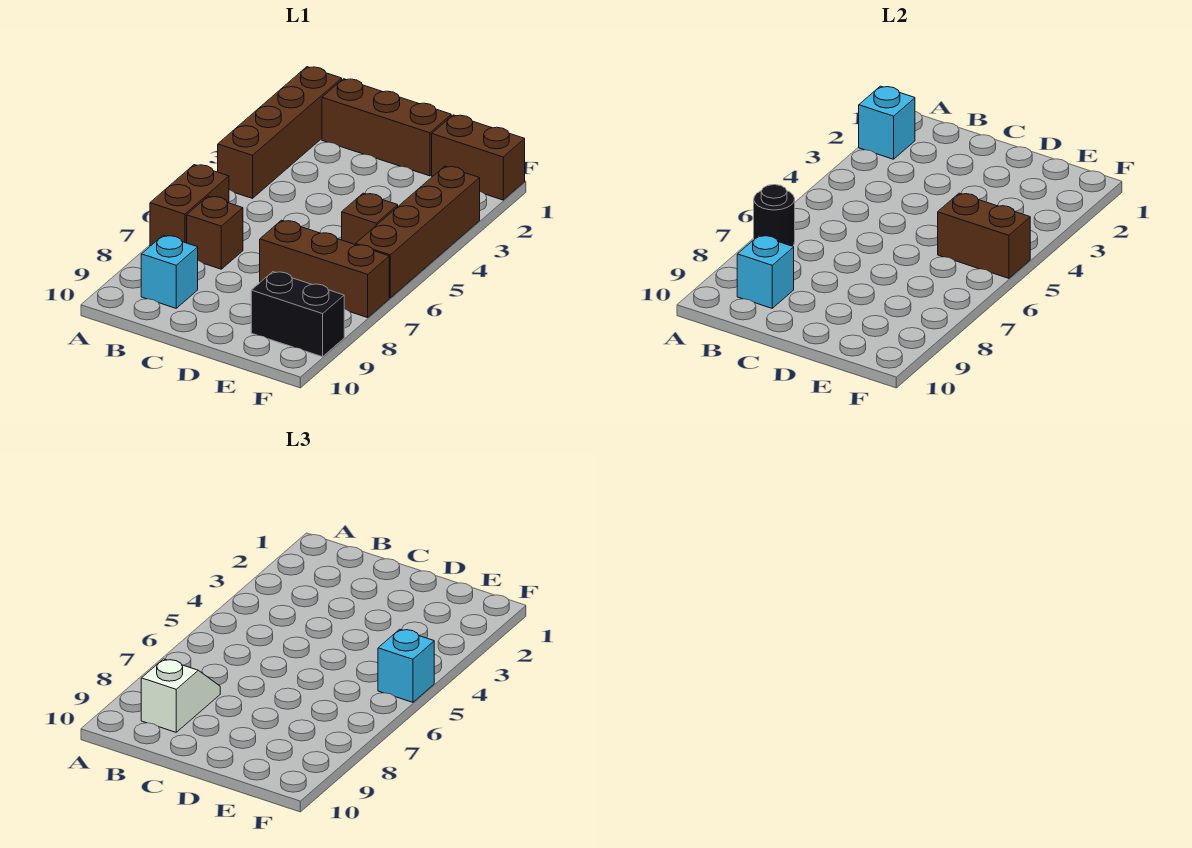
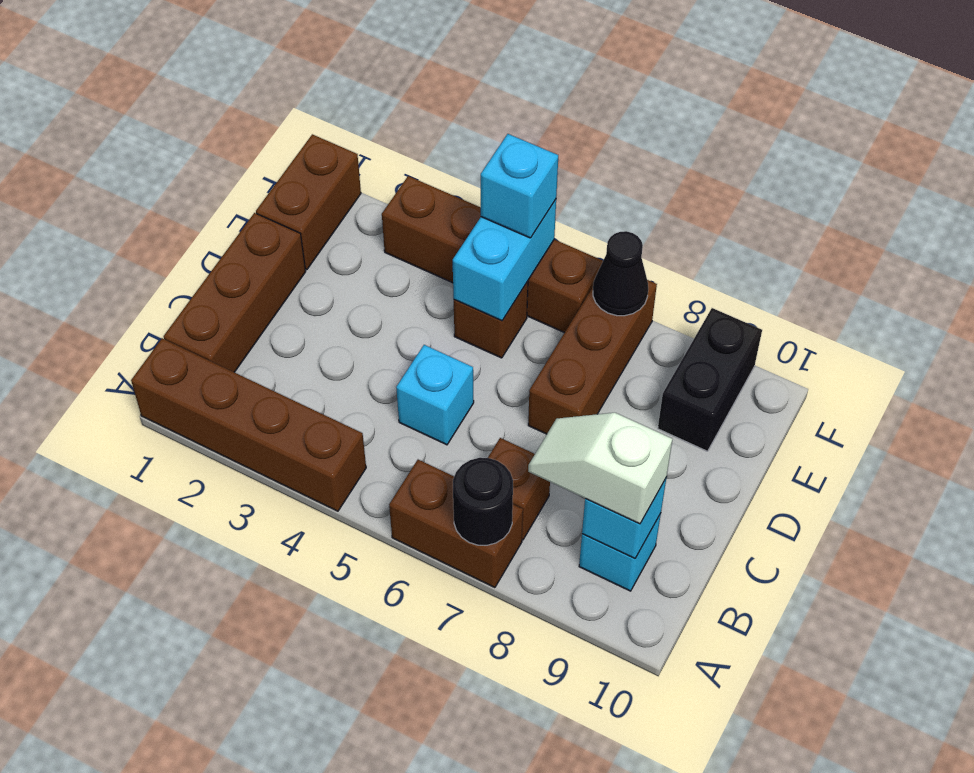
cyan brick A2 level 2 -> cyan brick C5 level 1
brown brick E5:F5 level 2 -> cyan brick E5:F5 level 2
none -> black cone F7 level 2

